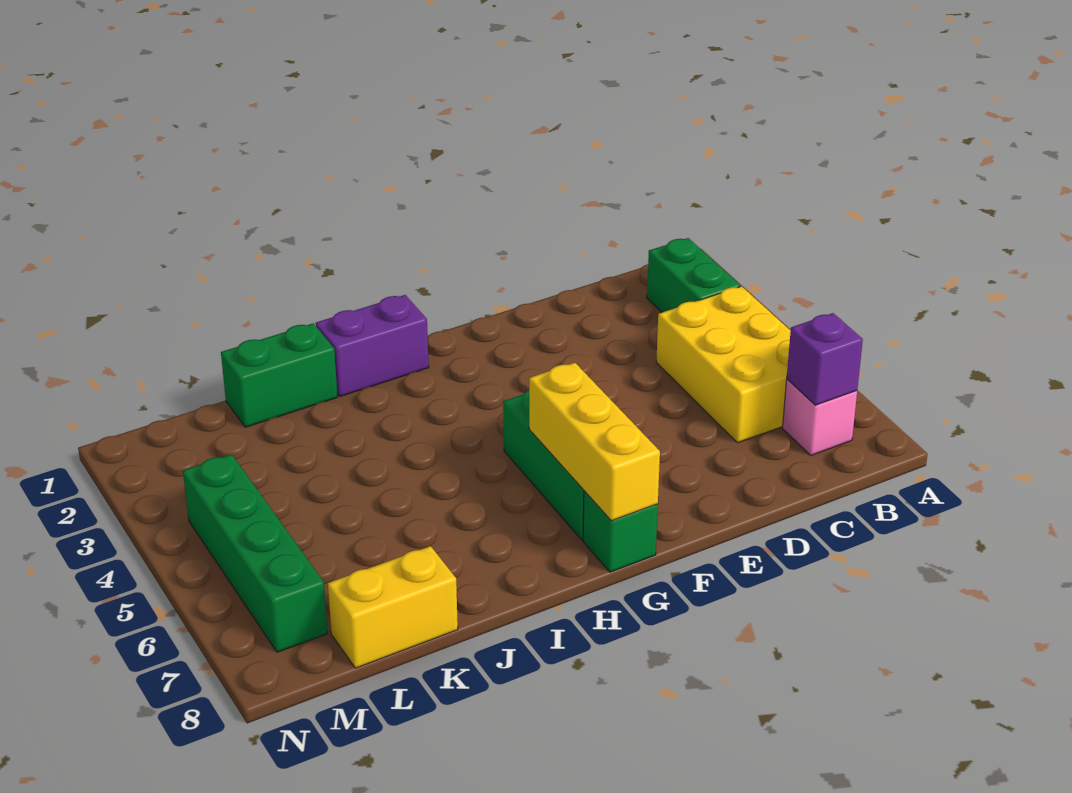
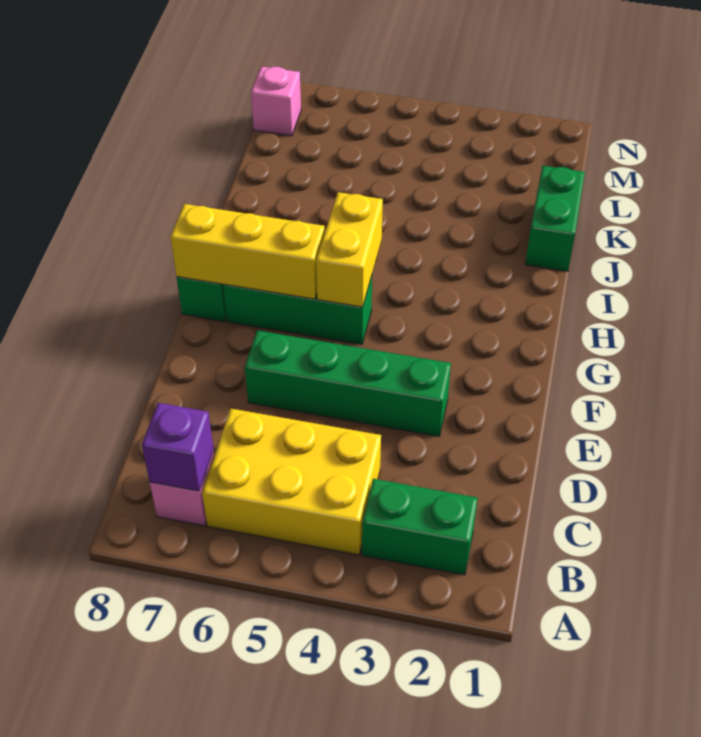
purple brick H1:I1 level 1 -> none
yellow brick K8:L8 level 1 -> yellow brick G5:H5 level 2
green brick M4:M7 level 1 -> green brick E3:E6 level 1
none -> pink brick M8 level 1

